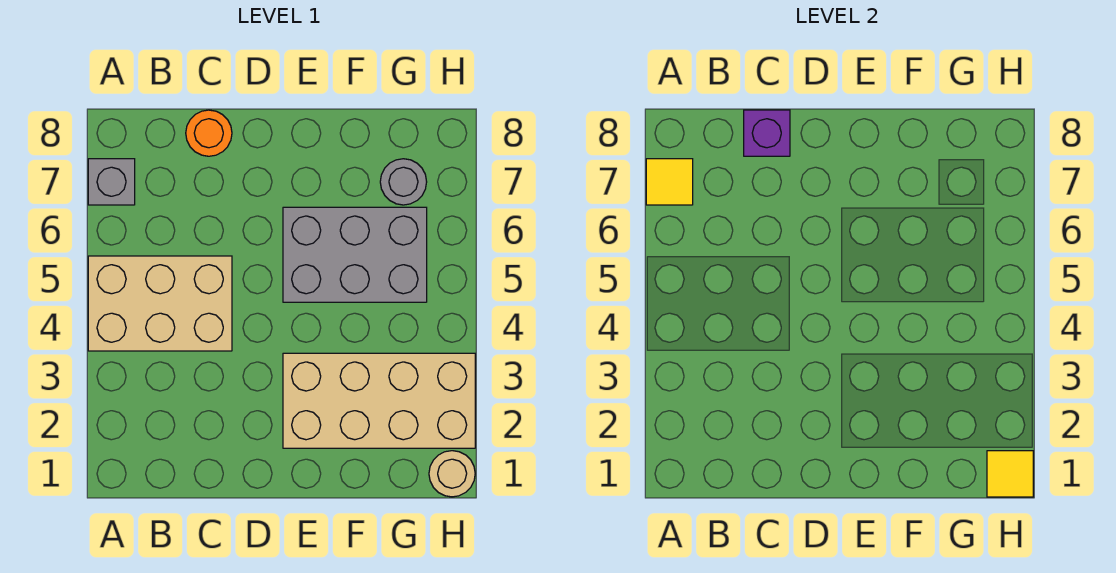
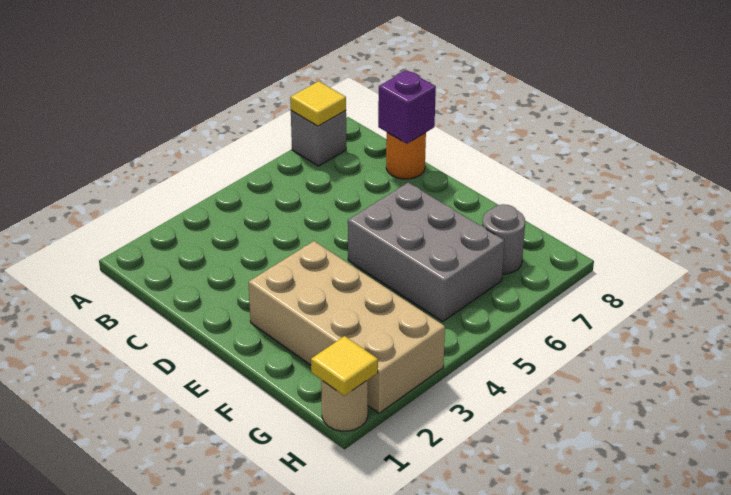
tan brick A4:C5 level 1 -> none

